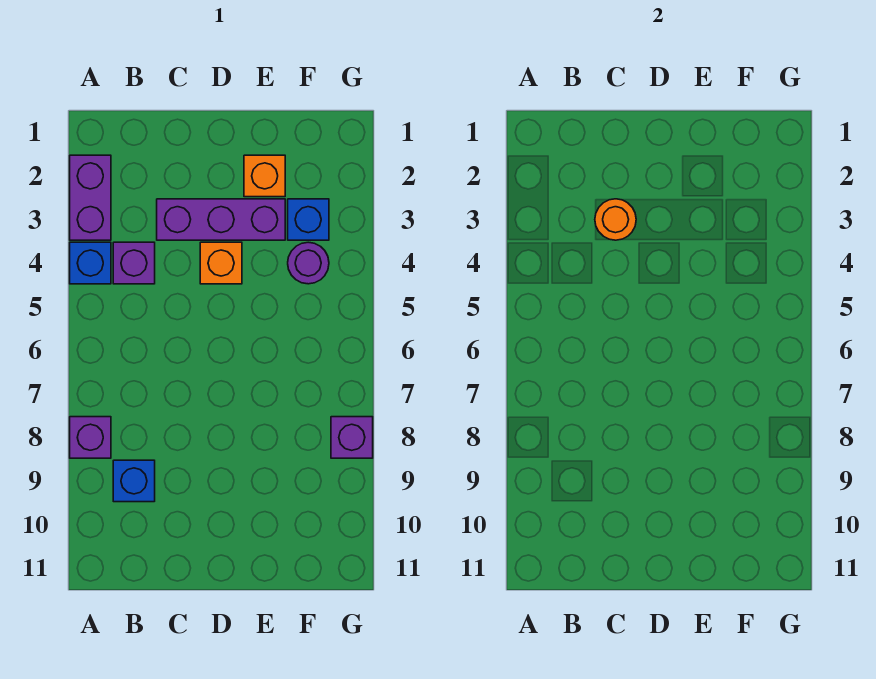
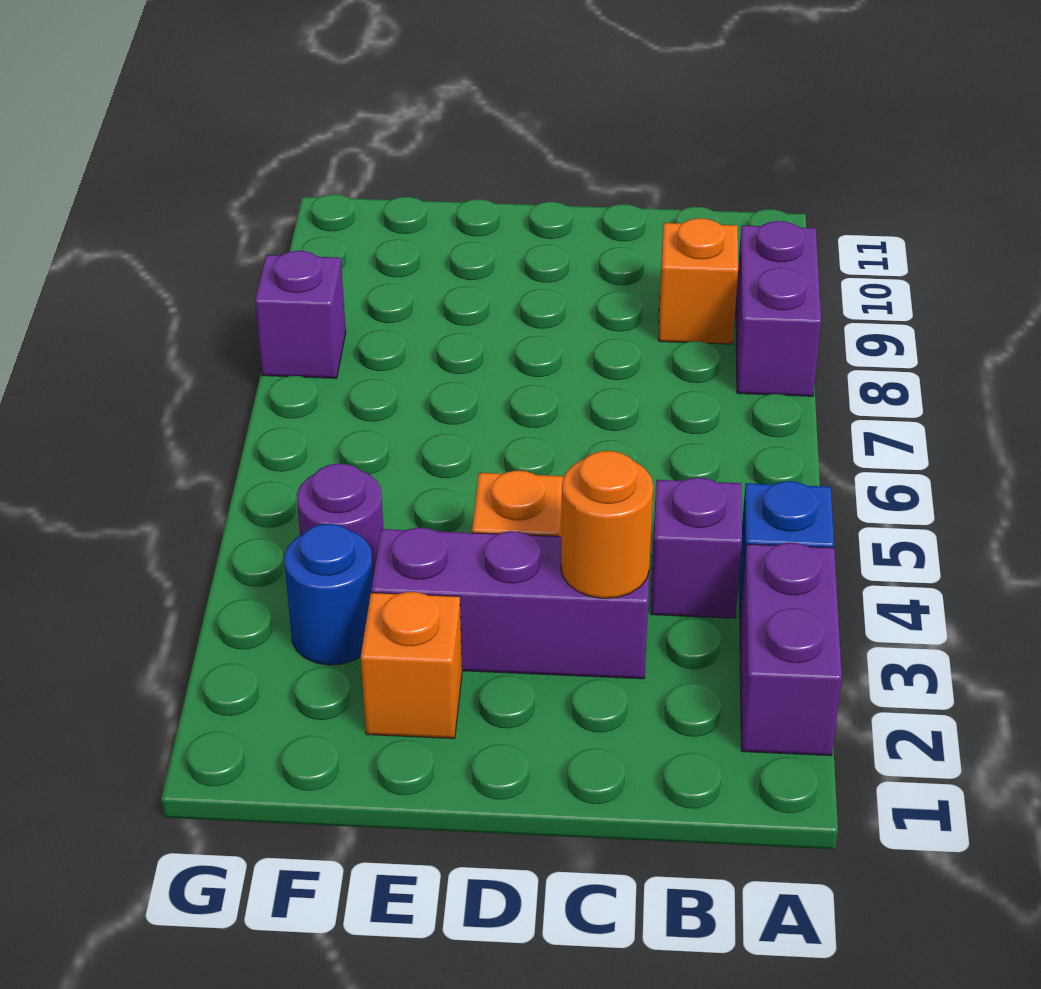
purple brick A8 level 1 -> purple brick A8:A9 level 1
blue brick B9 level 1 -> orange brick B9 level 1
blue brick F3 level 1 -> blue round brick F3 level 1

